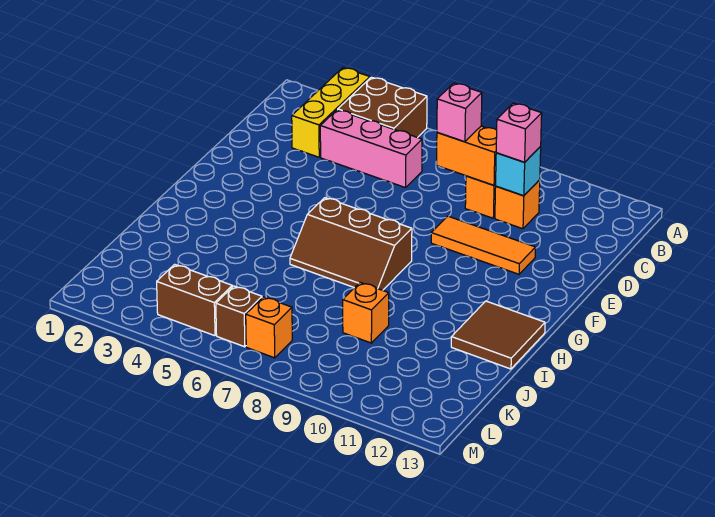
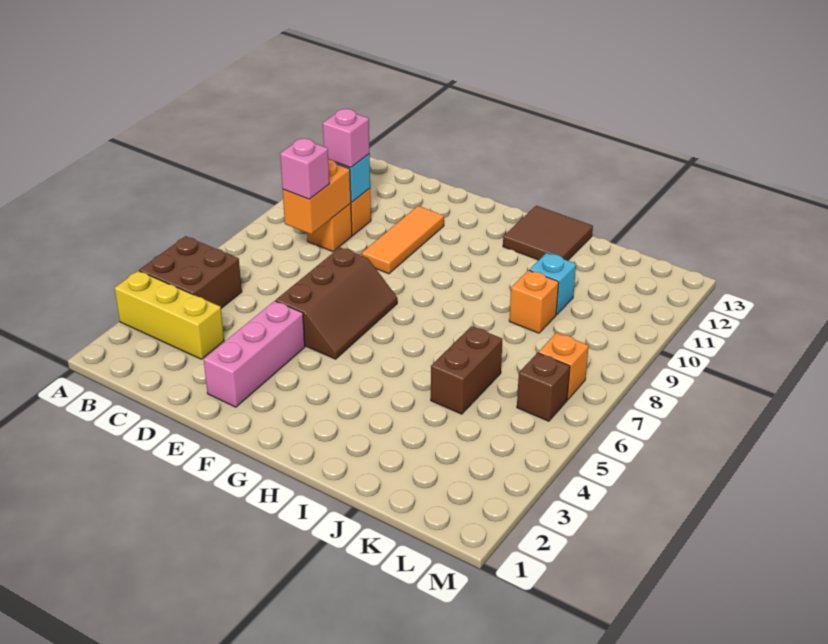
pink brick C4:C6 level 1 -> pink brick E2:E4 level 1
brown slope G6:H8 level 1 top G -> brown slope E5:F7 level 1 top E
none -> cyan brick J10 level 1
brown brick L4:L5 level 1 -> brown brick J5:J6 level 1

